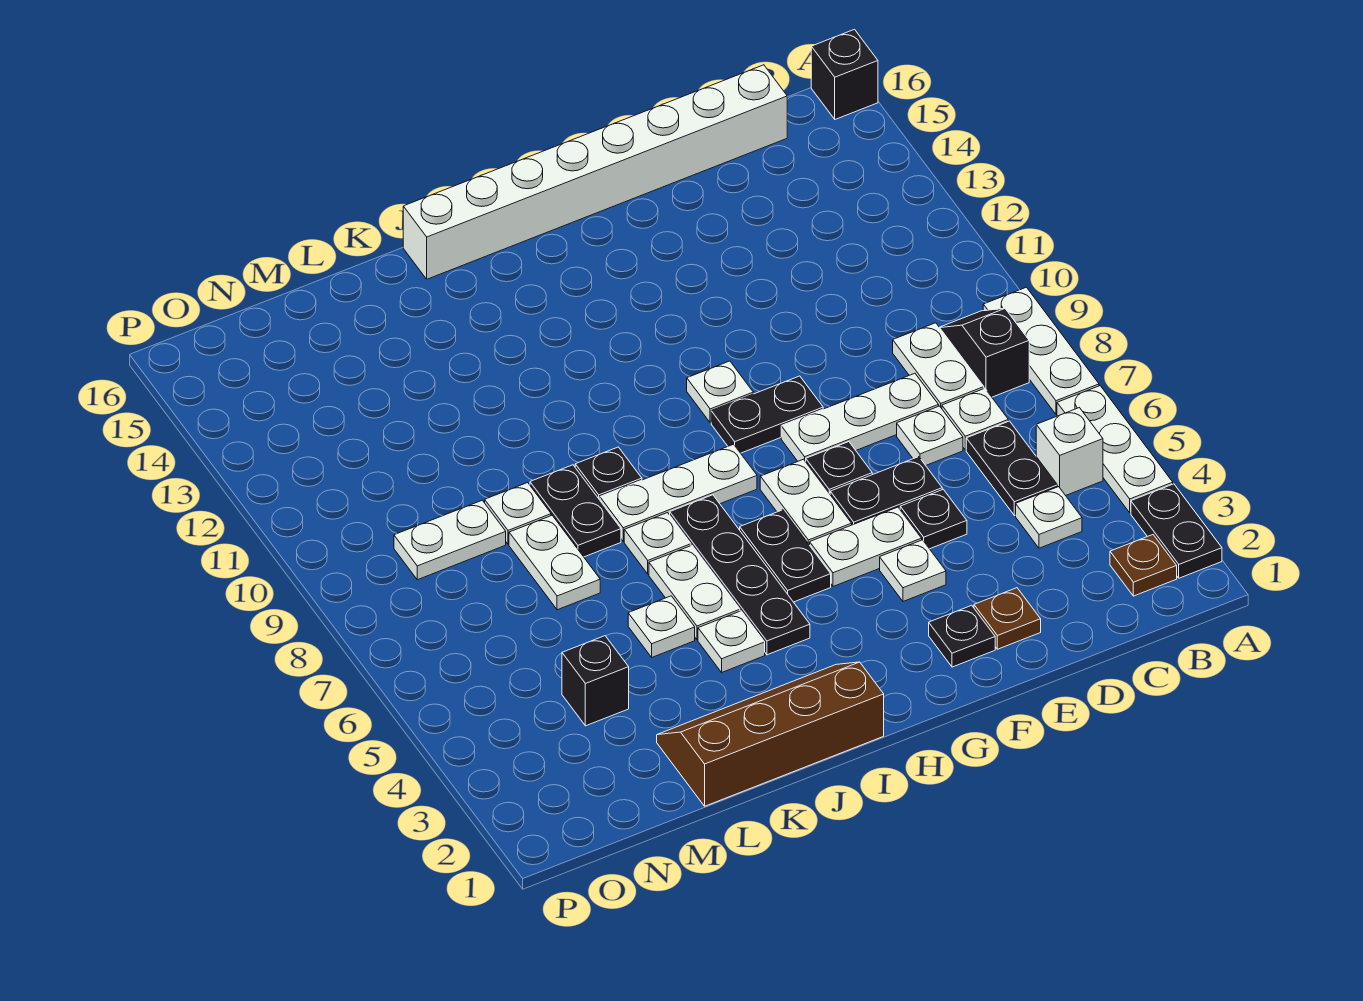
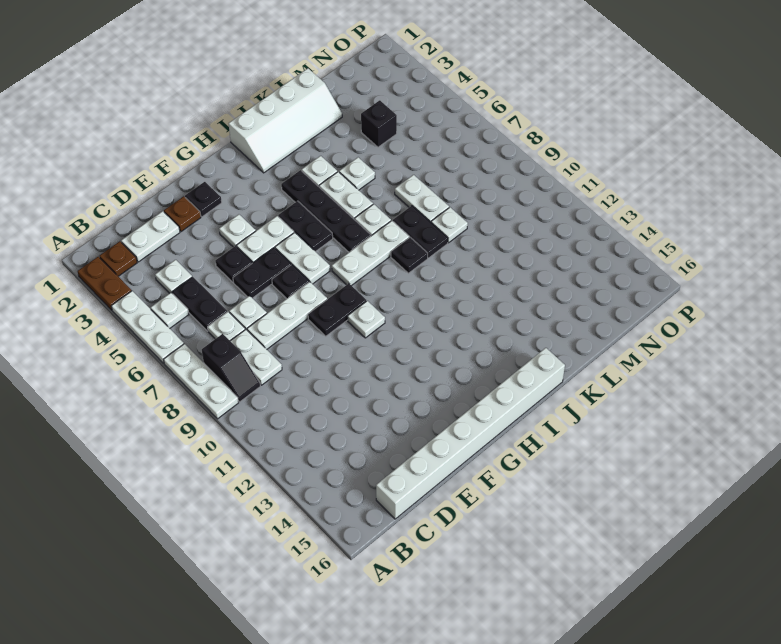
black plate A2:A3 level 1 -> brown plate A2:A3 level 1
black brick A16 level 1 -> none
white brick B5 level 1 -> white plate B5 level 1
brown slope I1:L2 level 1 top 1 -> white slope I1:L2 level 1 top 1
white plate M9:N9 level 1 -> white plate C2:D2 level 1

